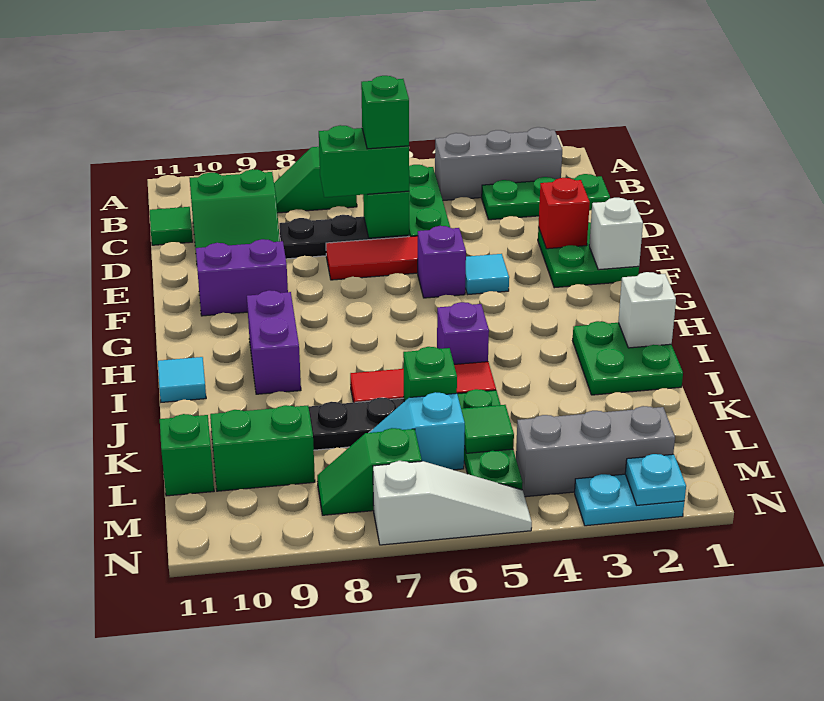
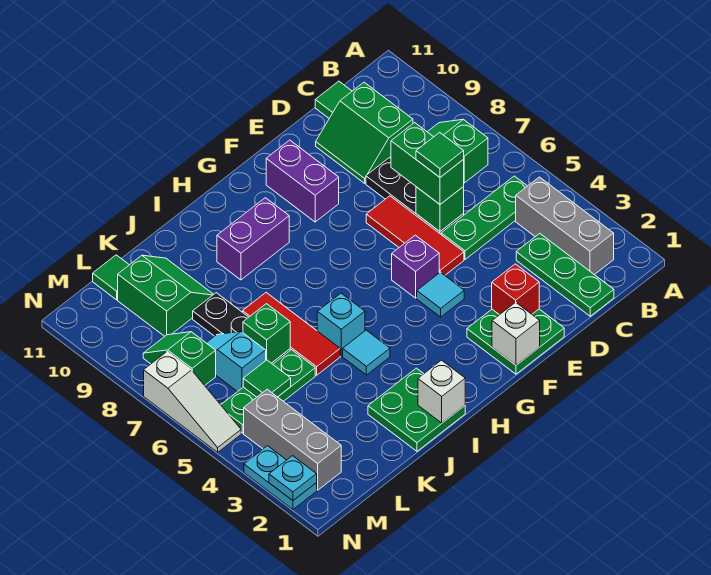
green brick D6 level 4 -> green tile D6 level 4
purple brick I5 level 1 -> cyan brick I5 level 1
cyan tile I11 level 1 -> cyan tile I4 level 1
green brick L11 level 1 -> green tile L11 level 1

